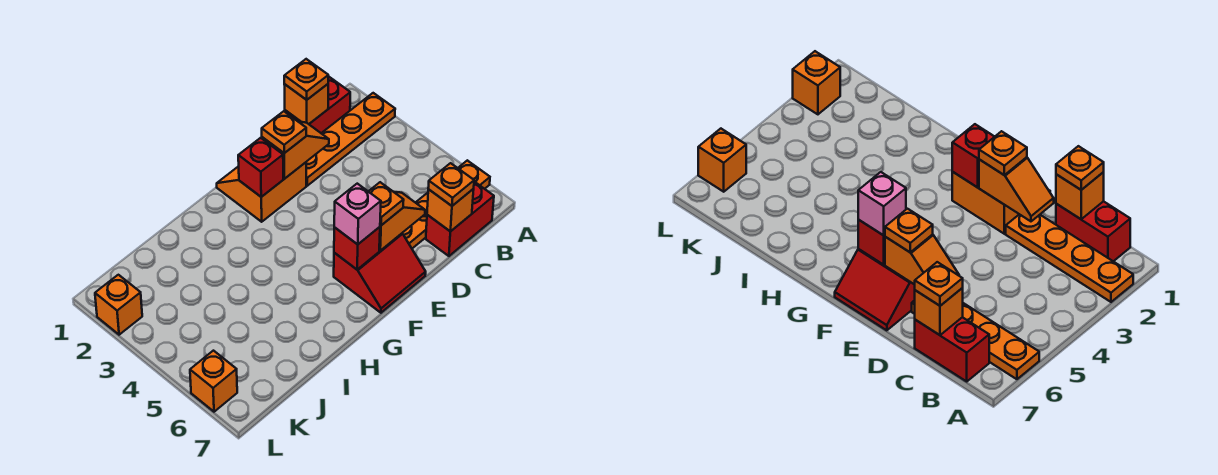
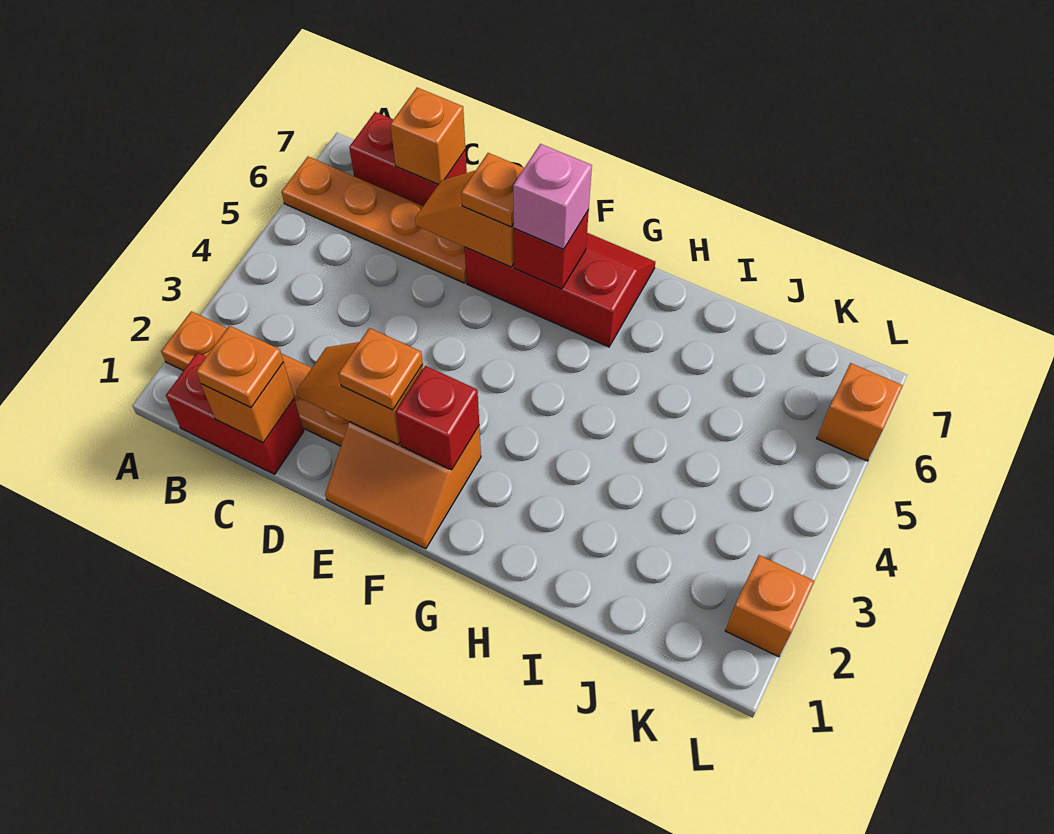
orange plate C7 level 3 -> none
red slope E6:F7 level 1 top 6 -> red slope E6:G7 level 1 top 6

